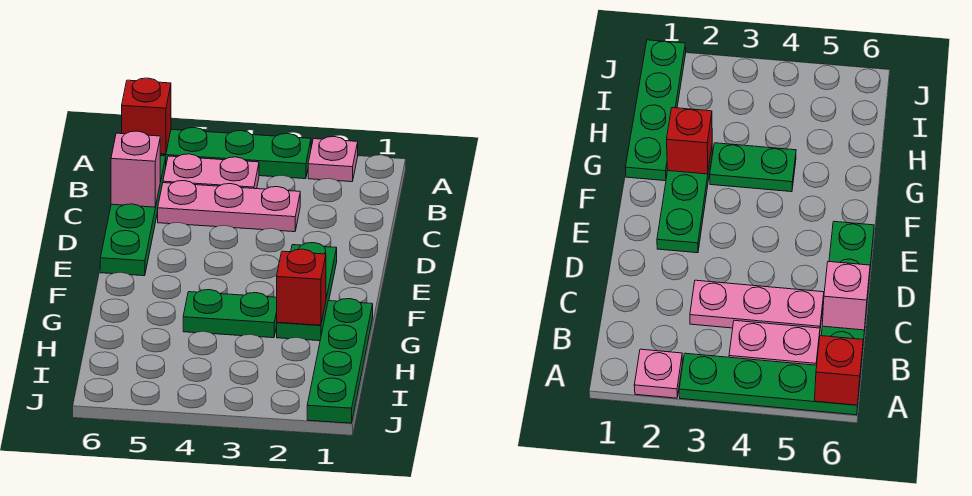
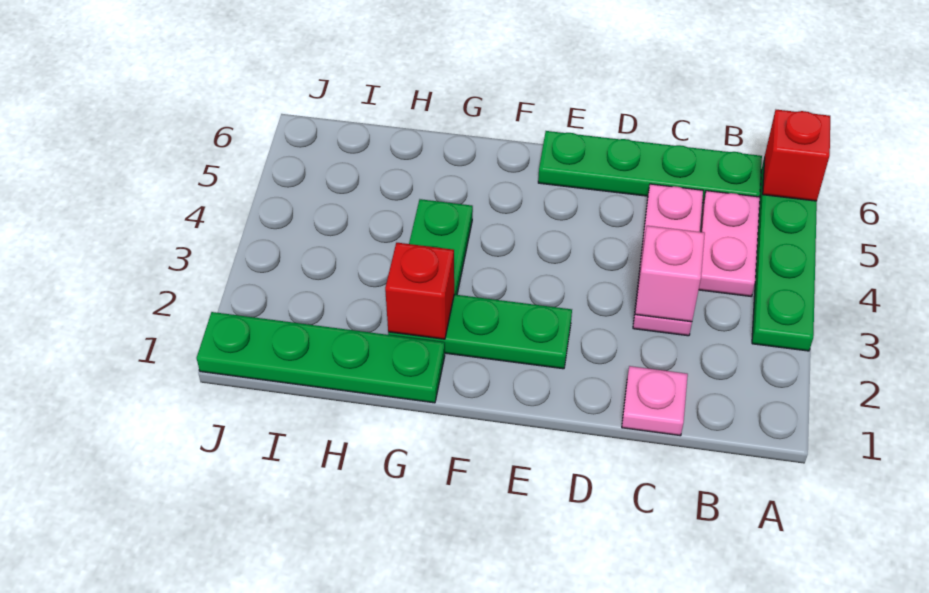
pink plate A2 level 1 -> pink plate C1 level 1
pink brick C6 level 2 -> pink brick C3 level 2

